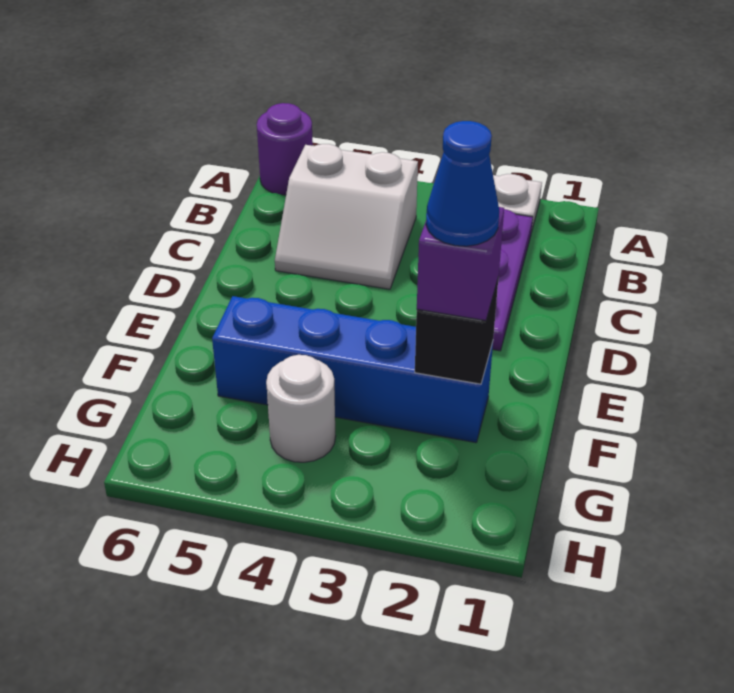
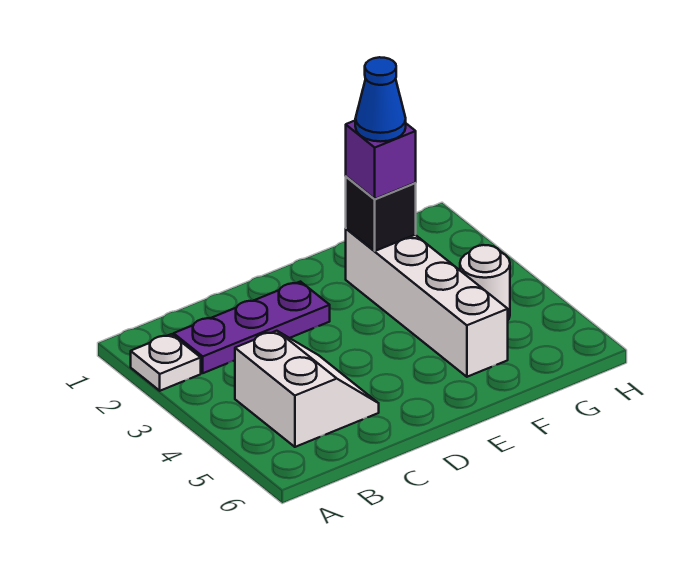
purple round brick A6 level 1 -> none
blue brick F2:F5 level 1 -> white brick F2:F5 level 1

